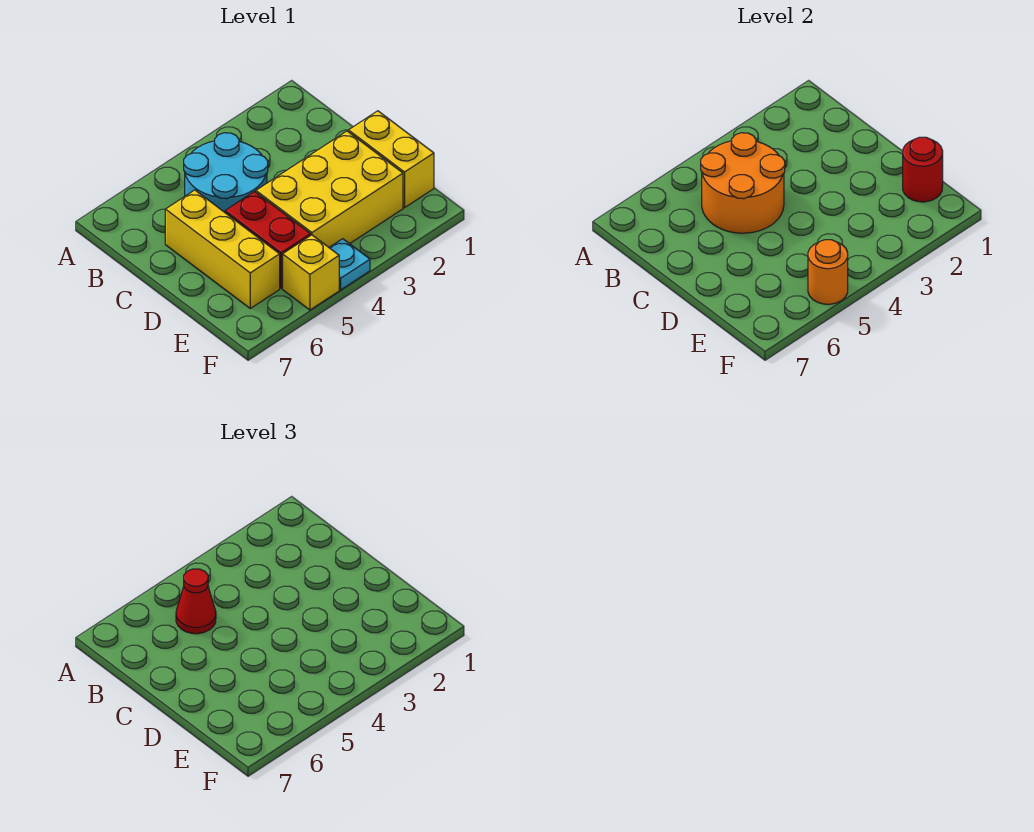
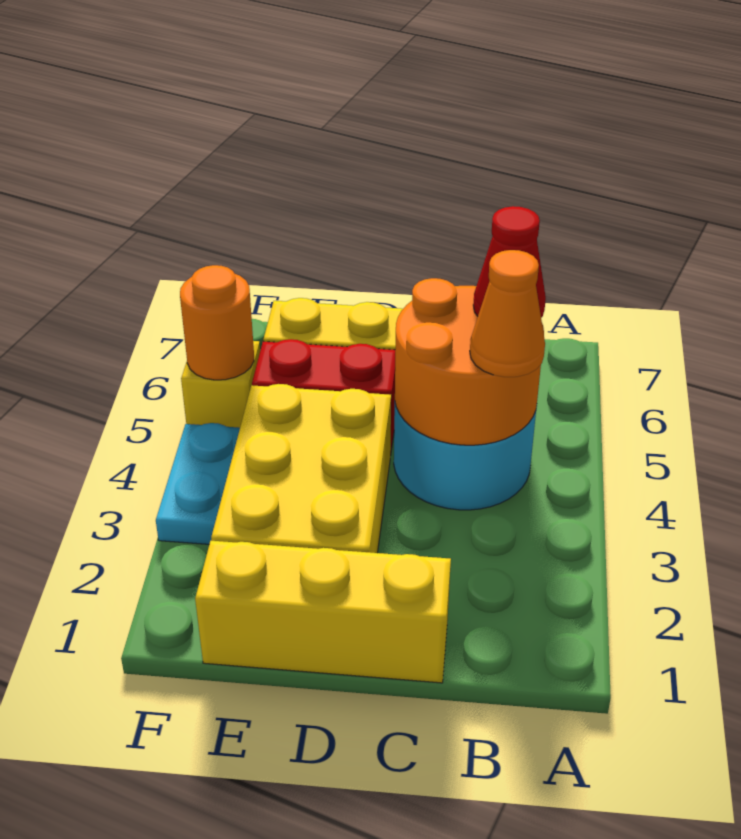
none -> orange cone B4 level 3
yellow brick D1:E1 level 1 -> yellow brick C1:E1 level 1
red round brick E1 level 2 -> none
cyan plate F4 level 1 -> cyan plate F3:F4 level 1

